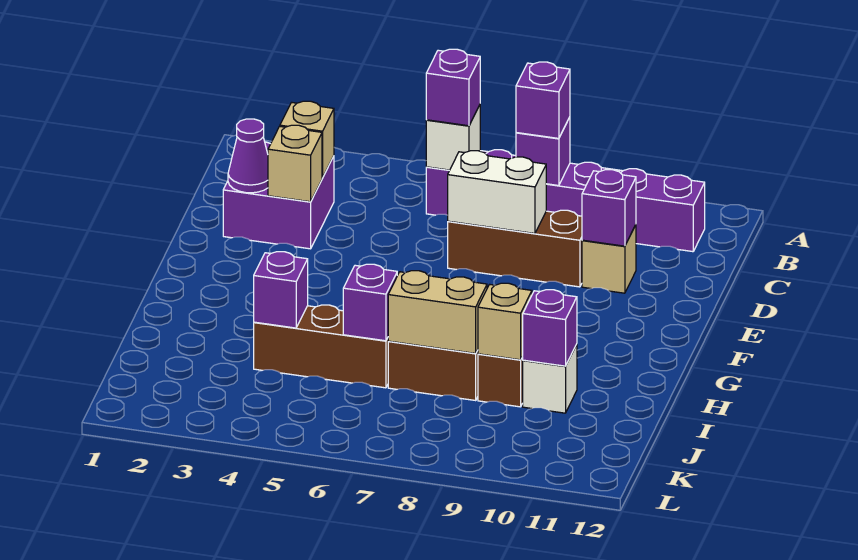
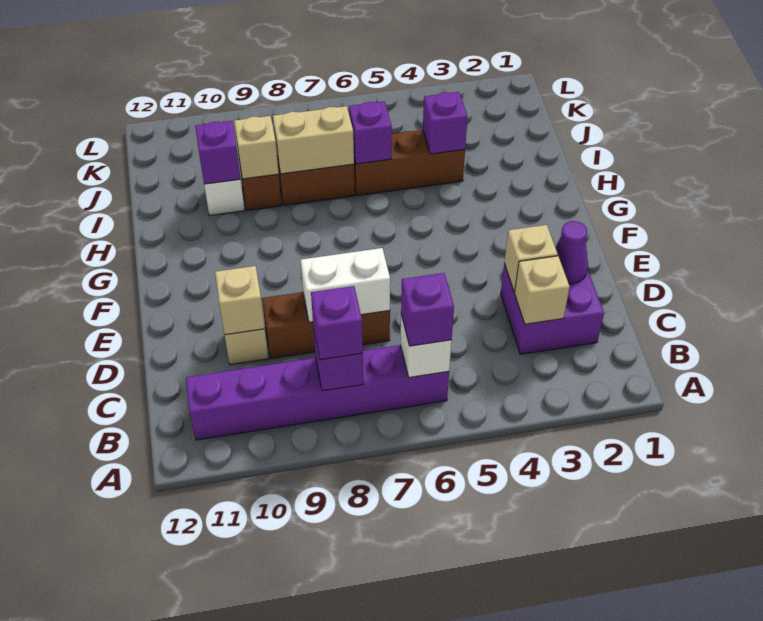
purple brick D10 level 2 -> tan brick D10 level 2

